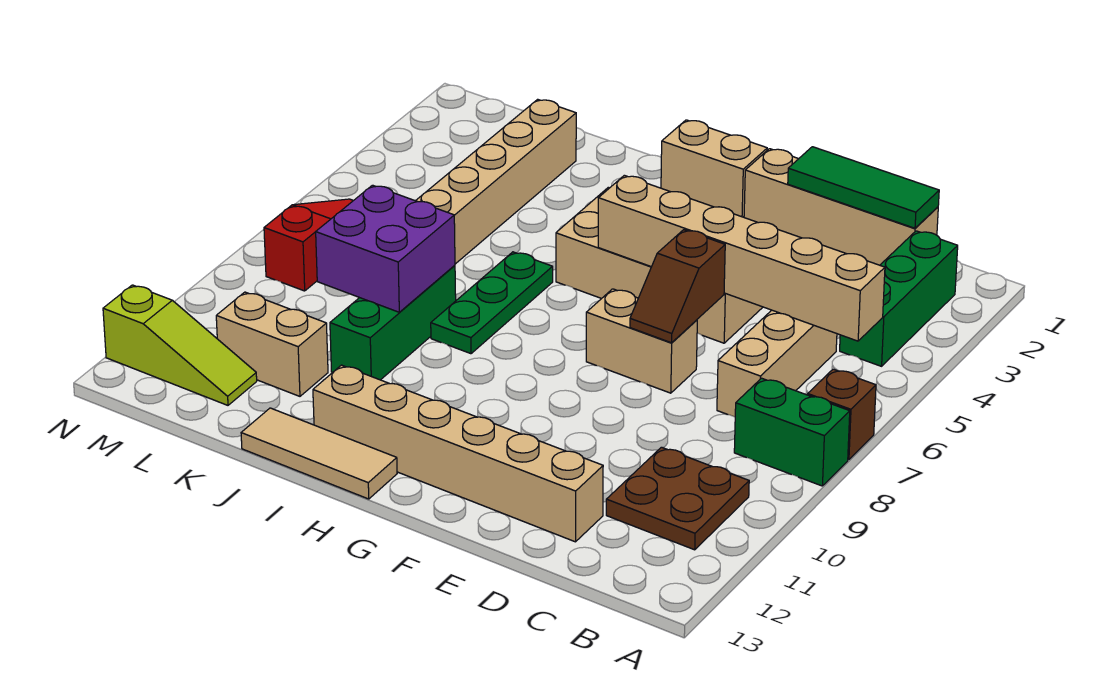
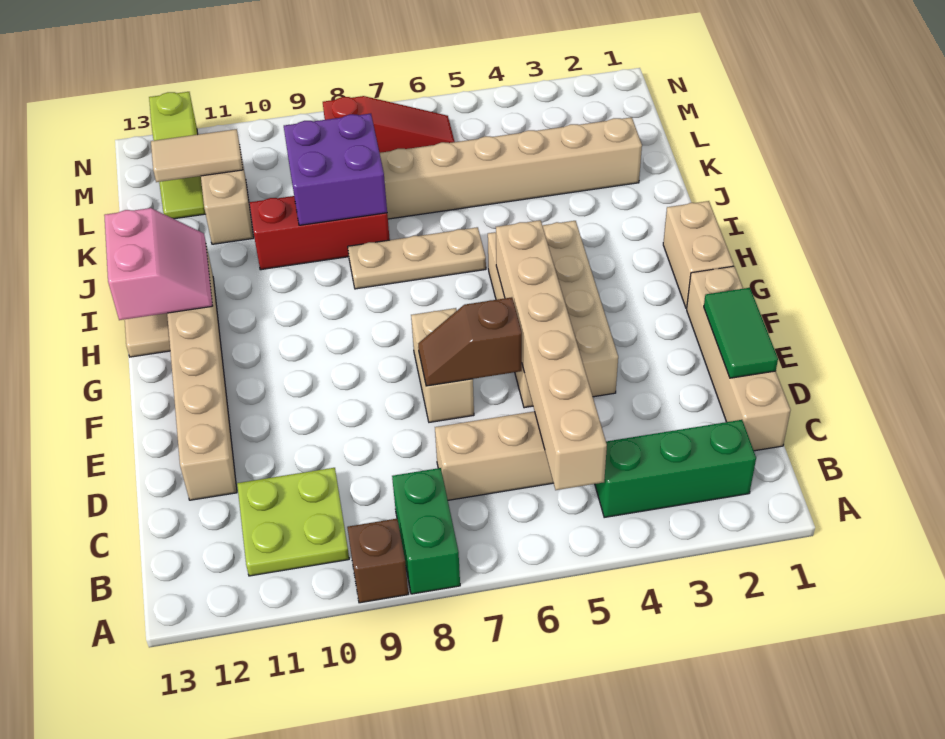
brown brick A7 level 1 -> brown brick A9 level 1
brown plate B10:C11 level 1 -> lime plate B10:C11 level 1
green tile C1:E1 level 2 -> green tile D1:E1 level 2
none -> pink slope H12:I13 level 2 top 13
green plate I6:I8 level 1 -> tan plate I6:I8 level 1
green brick J8:J10 level 1 -> red brick J8:J10 level 1
none -> tan tile L11:L12 level 2

